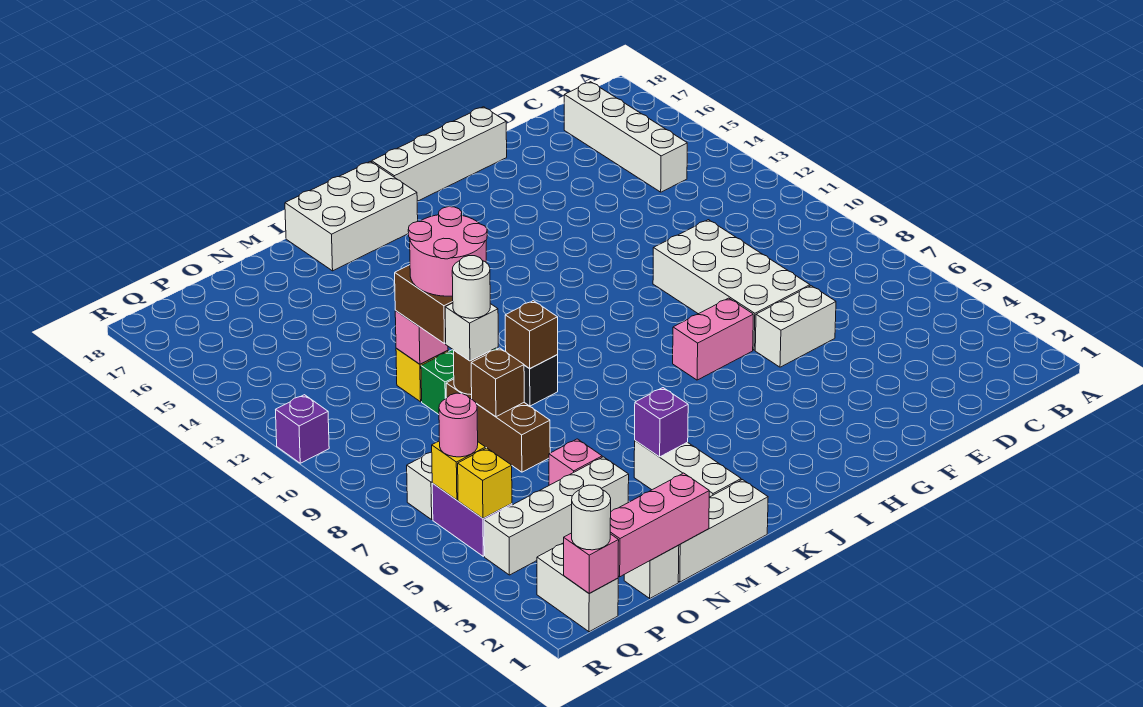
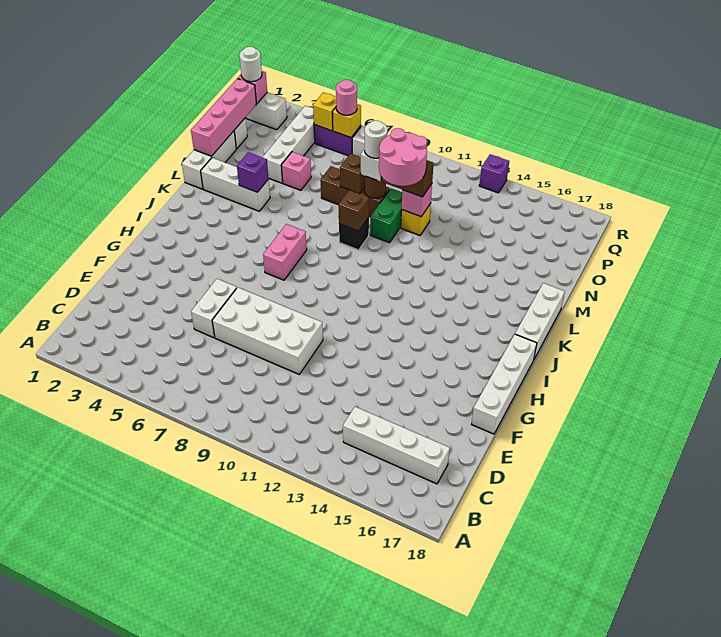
pink brick G7:H7 level 1 -> pink brick I7:J7 level 1
white brick J17:L18 level 1 -> white brick J18:L18 level 1
pink brick N1:P1 level 2 -> pink brick M1:P1 level 2
purple brick R11 level 1 -> purple brick R13 level 1

